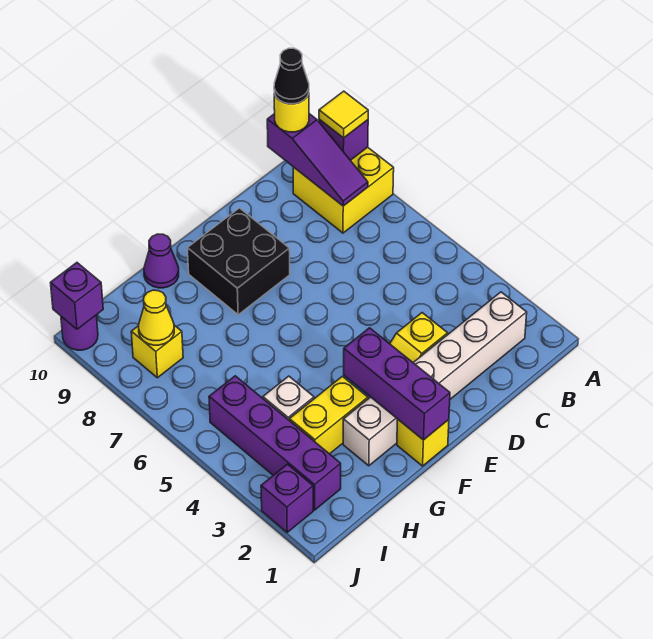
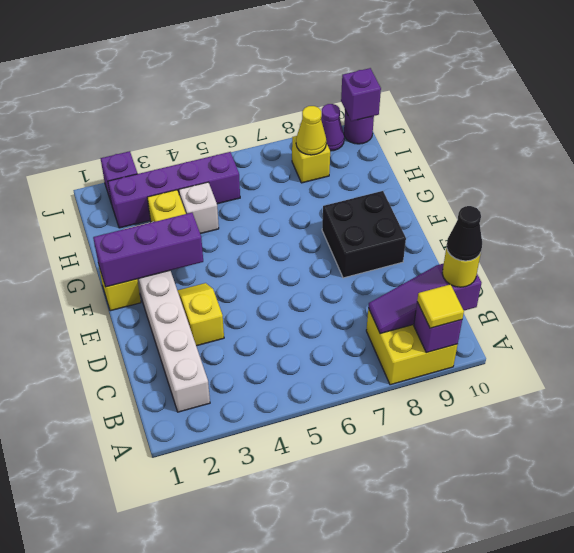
purple cone G10 level 1 -> purple cone J9 level 1

